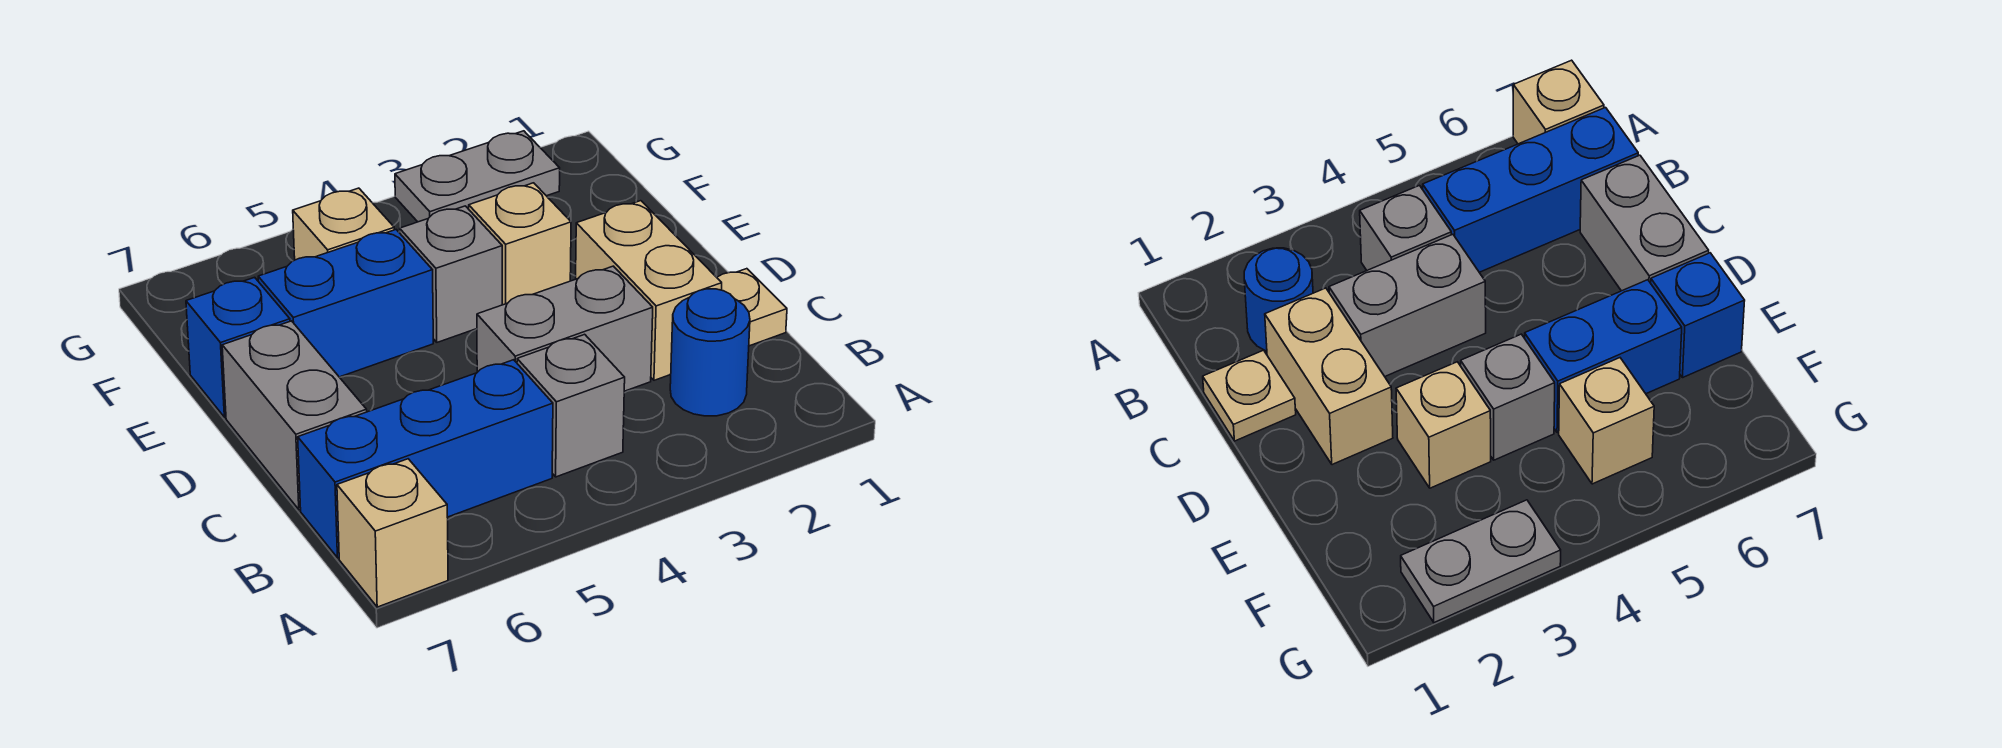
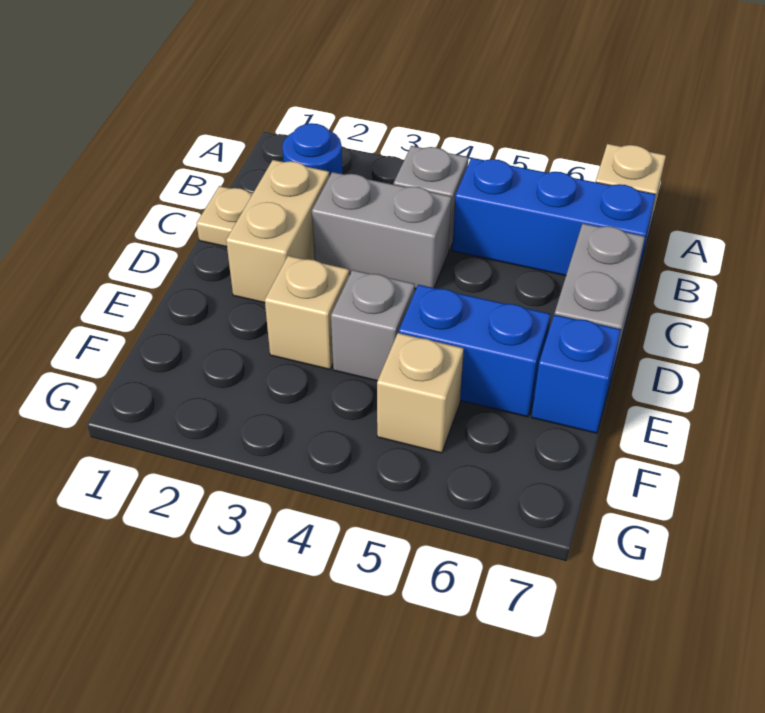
grey plate G2:G3 level 1 -> none

